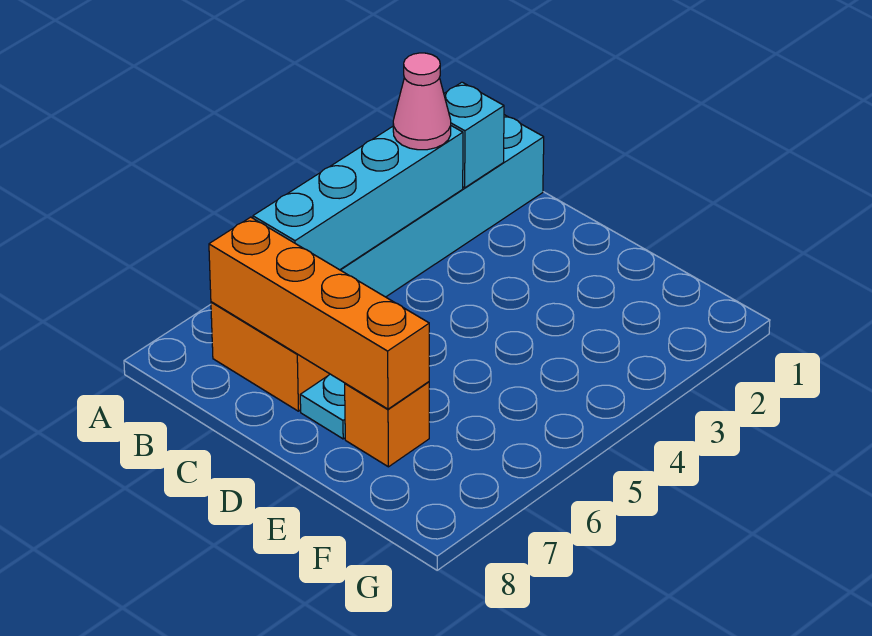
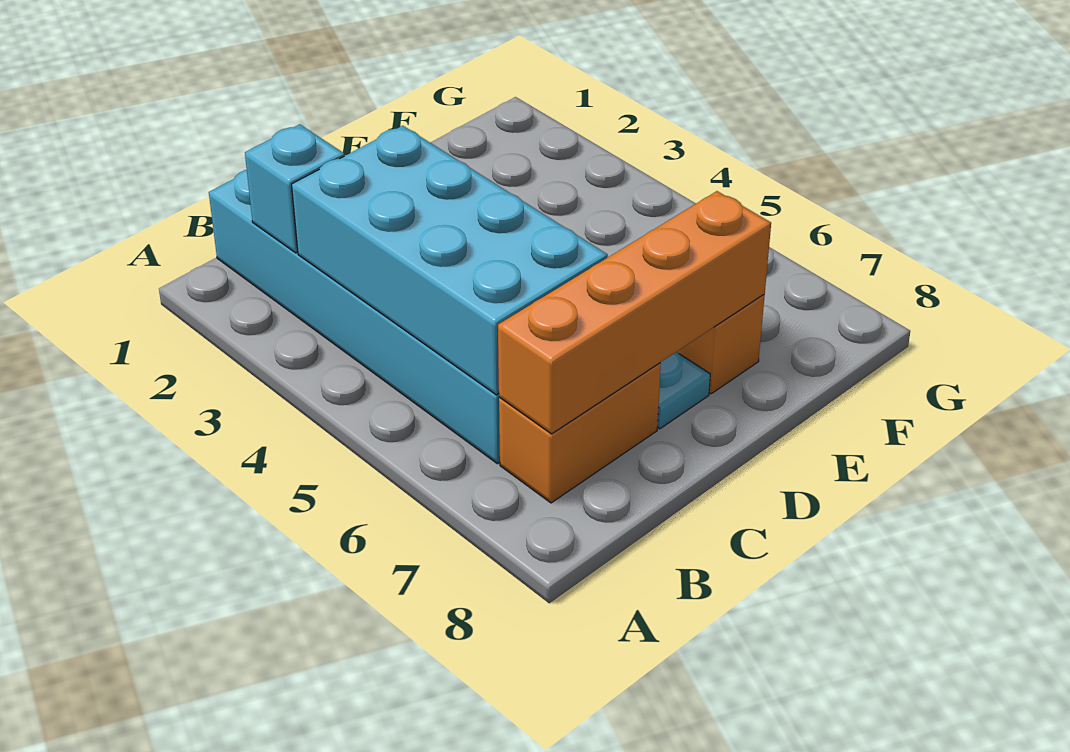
cyan brick B3:B6 level 2 -> cyan brick B3:C6 level 2
pink cone B3 level 3 -> none

